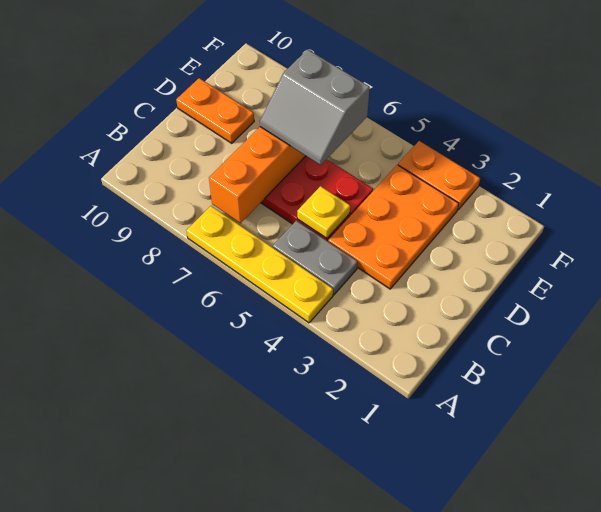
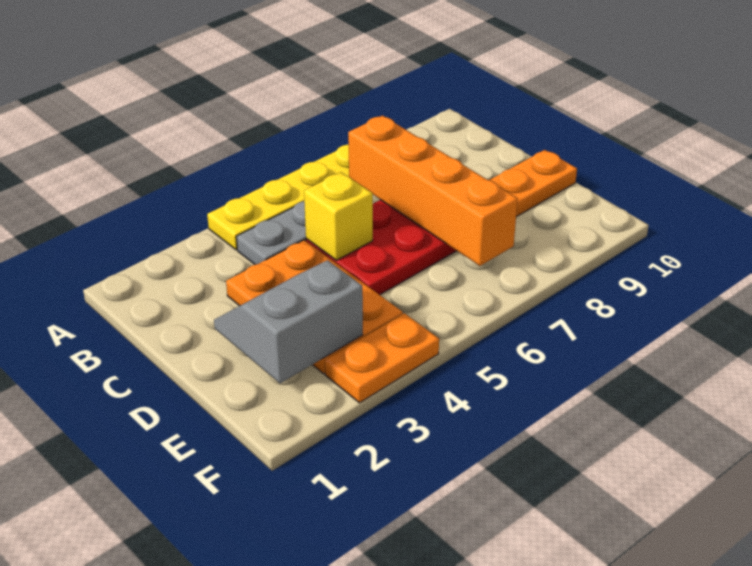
yellow plate C5 level 2 -> yellow brick C5 level 2
grey slope D6:E7 level 3 top E -> grey slope D2:E3 level 2 top E

